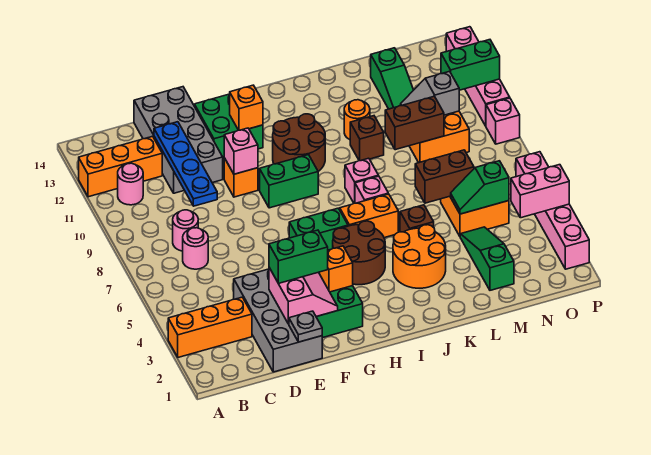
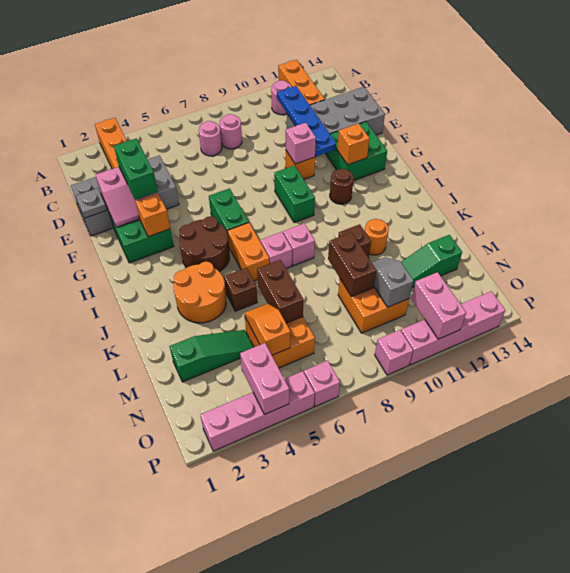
blue plate D9:D12 level 2 -> blue plate C11:F11 level 2
brown round brick H10:I11 level 1 -> brown round brick H11 level 1
green slope M5:N5 level 2 top N -> orange slope M5:N5 level 2 top N
green brick O11:P11 level 2 -> pink brick O11:P11 level 2

